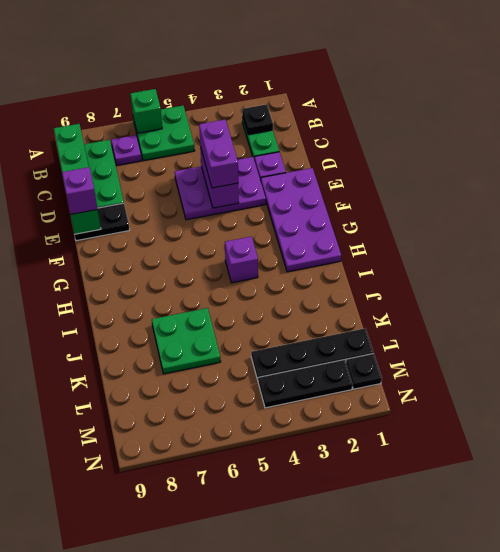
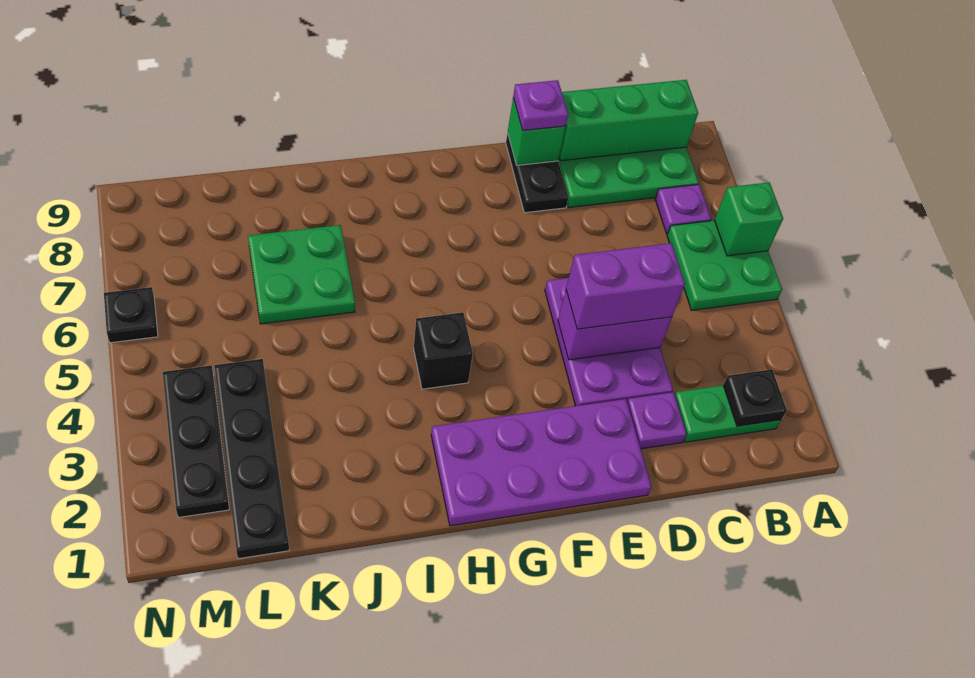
purple brick E9 level 3 -> purple plate E9 level 3
purple brick H4 level 1 -> black brick H4 level 1
black plate M1 level 1 -> black plate N6 level 1

